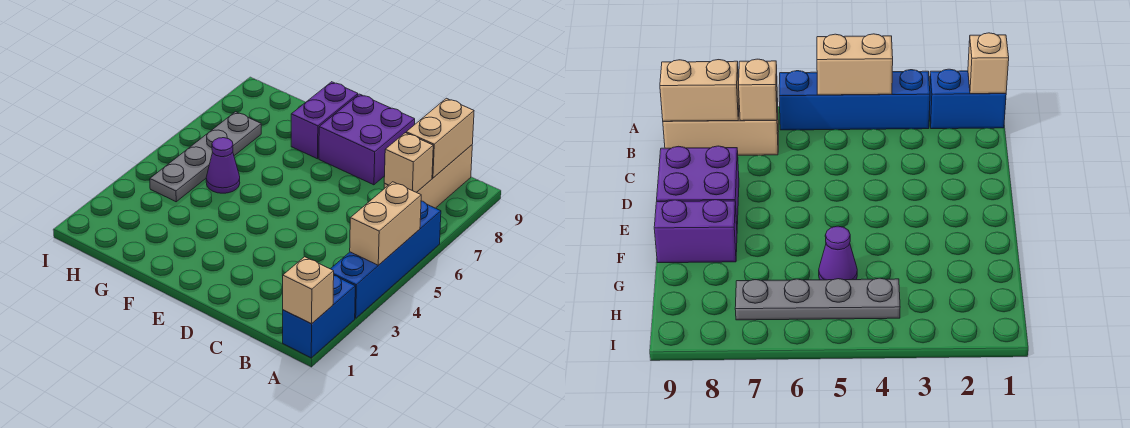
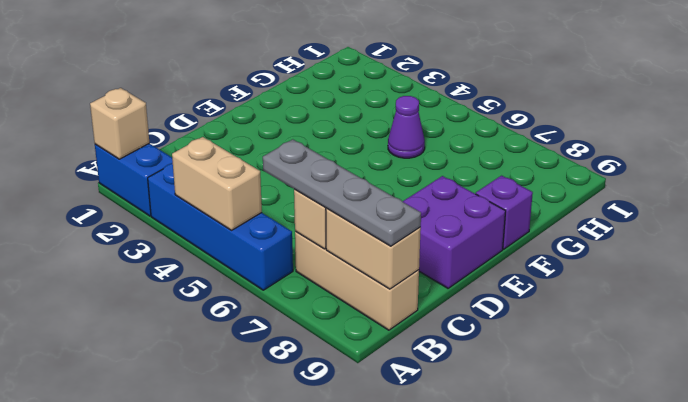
purple brick F8:F9 level 1 -> purple brick F9 level 1
grey plate H4:H7 level 1 -> grey plate B6:B9 level 3

